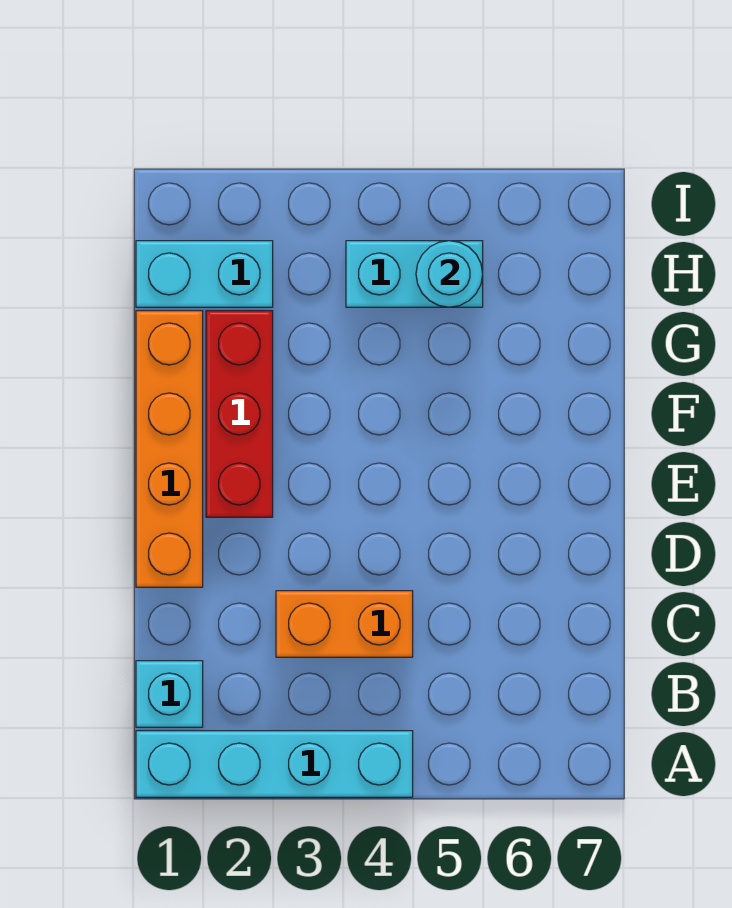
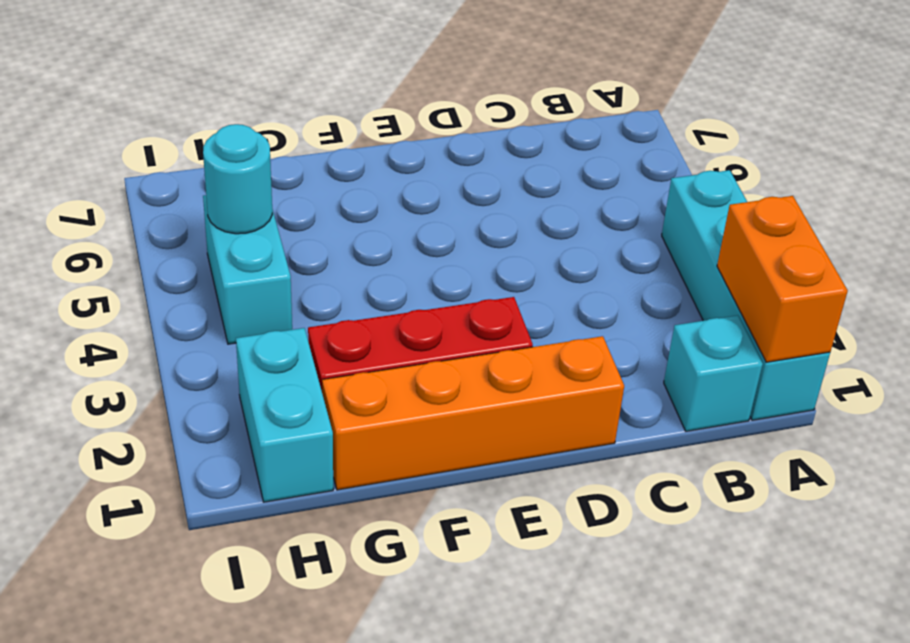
orange brick C3:C4 level 1 -> orange brick A1:A2 level 2

